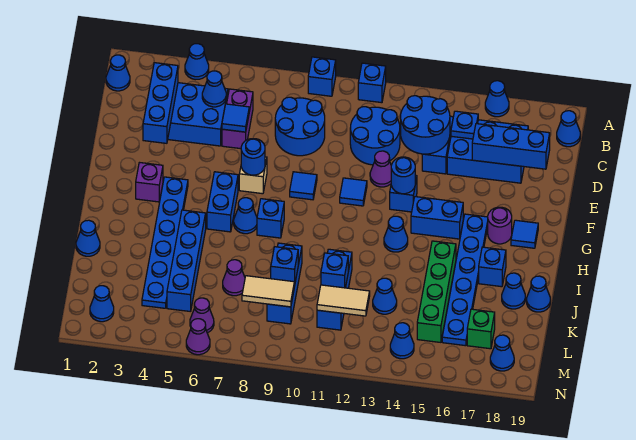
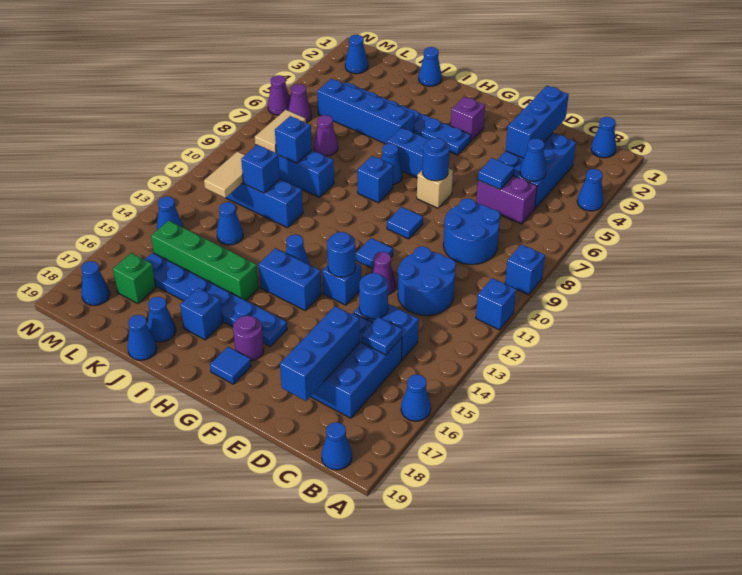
blue brick C3:E3 level 2 -> blue brick D2:D4 level 2
blue round brick C13:D14 level 2 -> blue round brick D14 level 2
blue brick G14:G15 level 1 -> blue brick G14:H14 level 1

